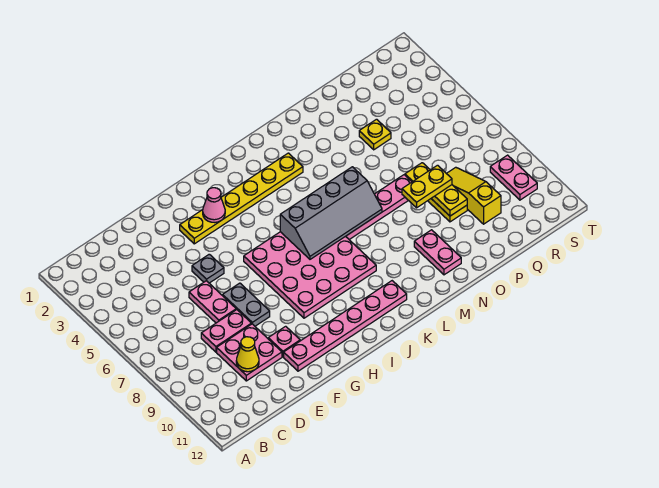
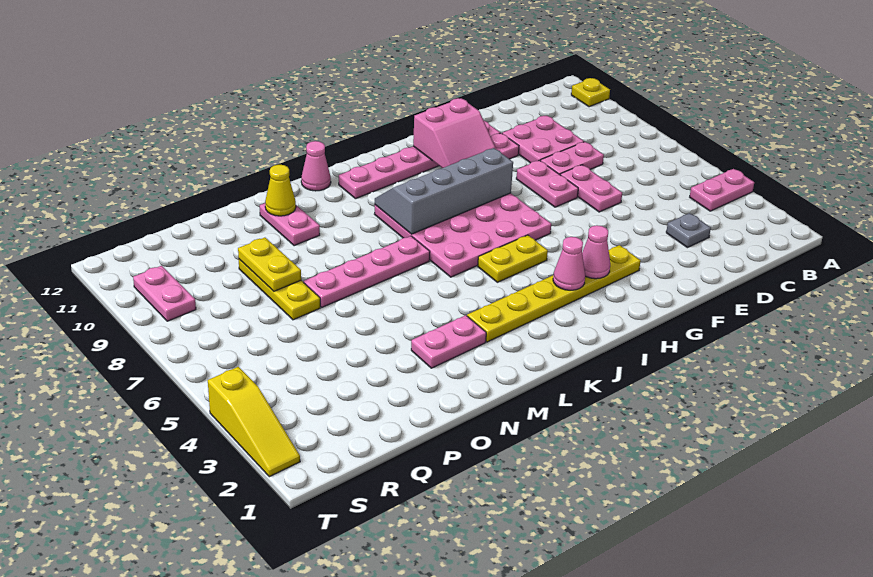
none -> pink plate A4:B4 level 1
yellow cone D10 level 2 -> yellow cone N11 level 2
grey plate F5 level 1 -> grey plate D3 level 1
grey plate F7:F8 level 1 -> pink plate F7:F8 level 1
none -> pink slope G10:H11 level 2 top 11
none -> pink cone I3 level 2
grey slope J6:M7 level 2 top 6 -> grey slope H8:K9 level 2 top 8
none -> pink cone L12 level 1
none -> pink plate M3:N3 level 1
yellow plate O8:P8 level 3 -> yellow plate I5:J5 level 1
yellow plate P4 level 1 -> yellow plate A11 level 1
yellow slope Q8:Q10 level 1 top 10 -> yellow slope T2:T4 level 1 top 4

